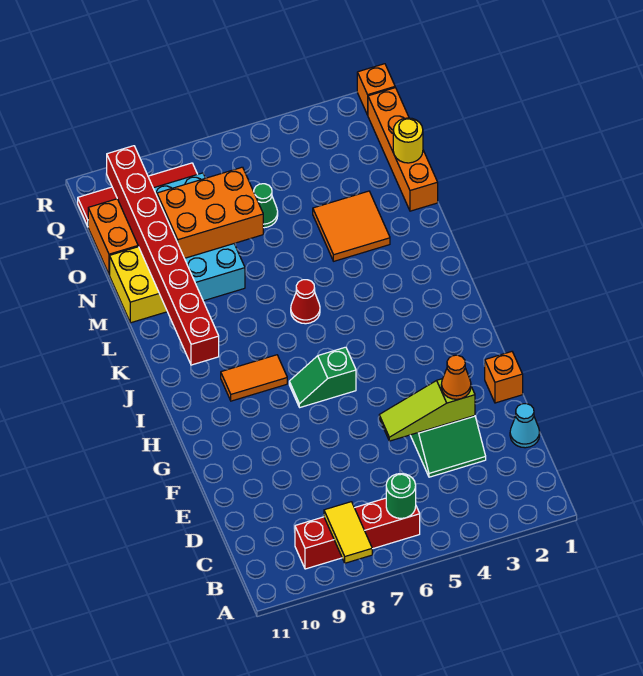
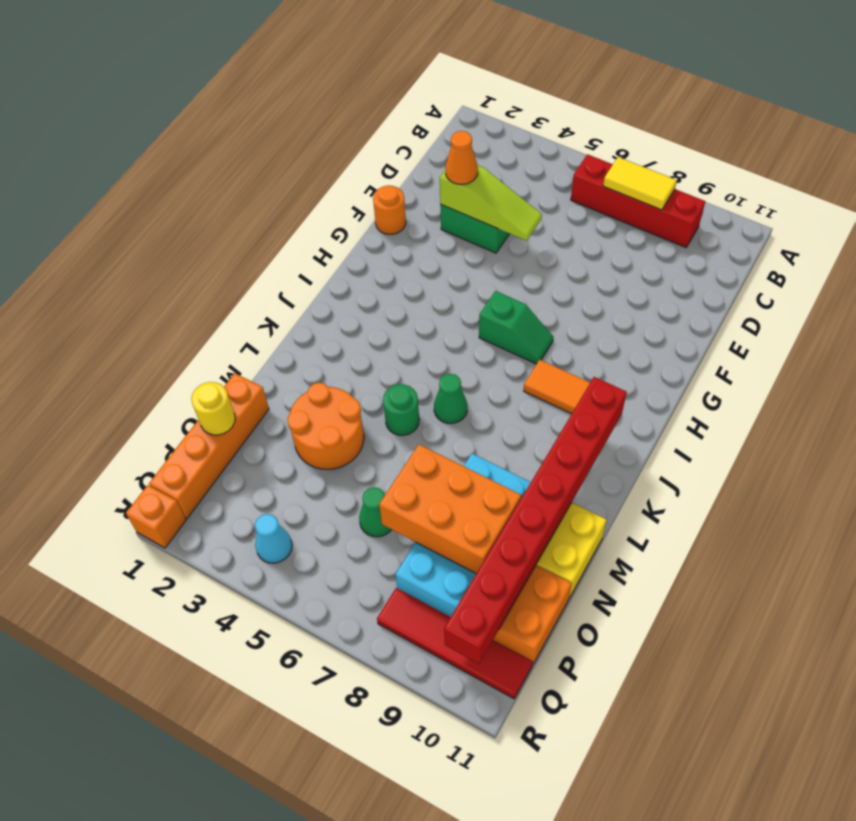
yellow tile A8:B8 level 2 -> yellow tile B7:B8 level 2
green round brick B6 level 2 -> green round brick L5 level 1
cyan cone D1 level 1 -> cyan cone Q4 level 1
orange brick F1 level 1 -> orange round brick F1 level 1
red cone K6 level 1 -> green cone K6 level 1
orange tile M3:N4 level 1 -> orange round brick M3:N4 level 1

